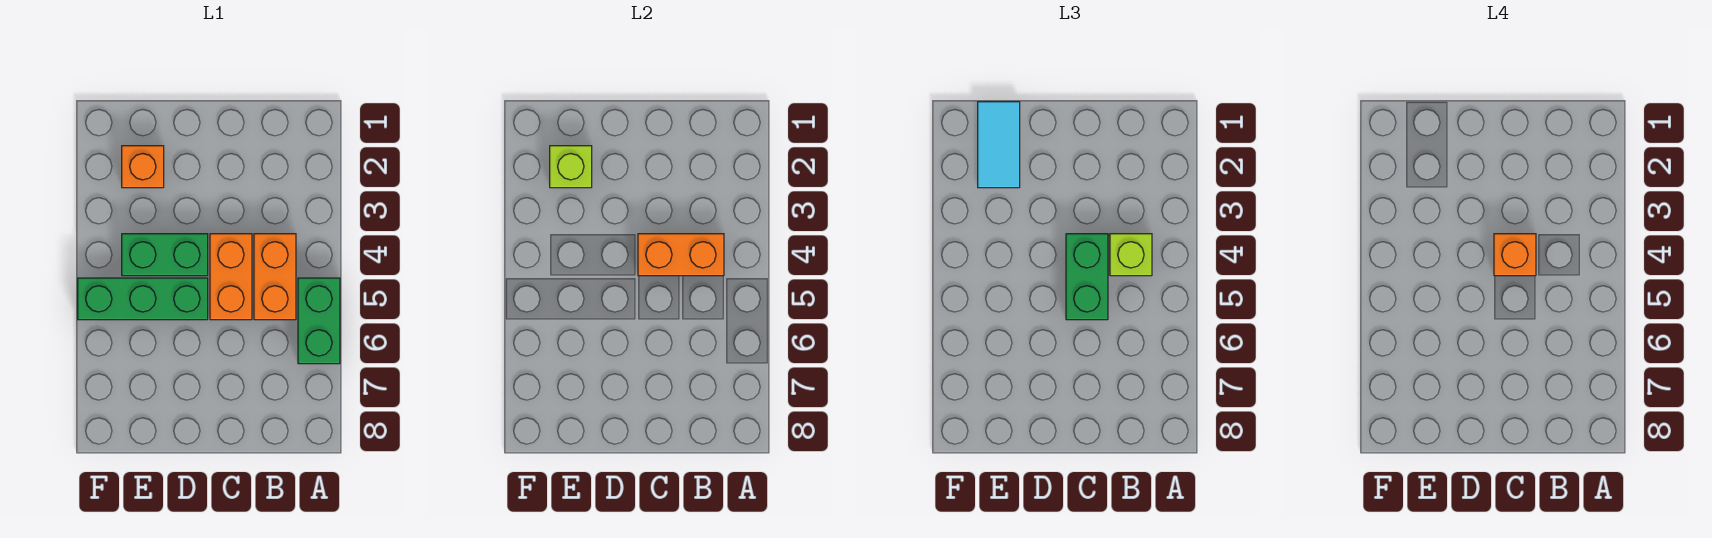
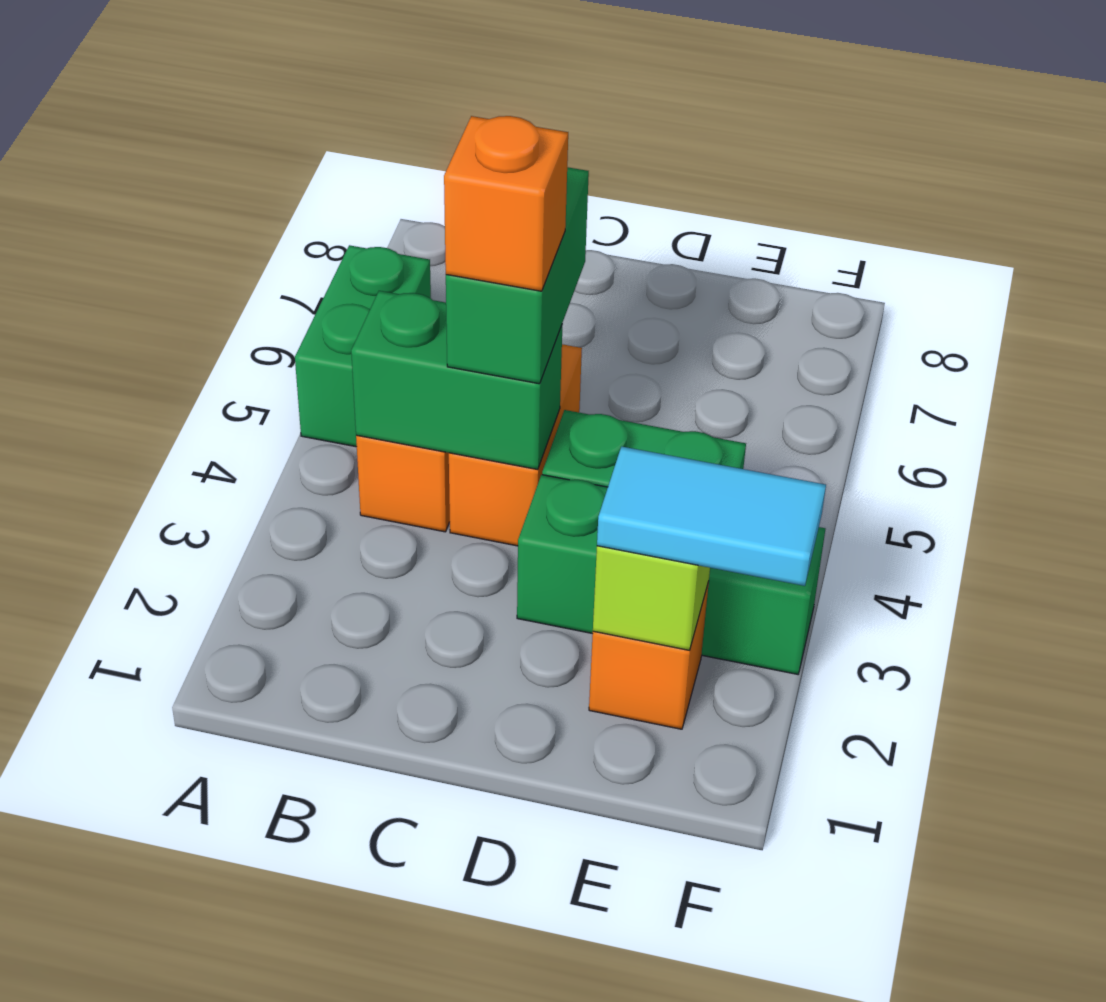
orange brick B4:C4 level 2 -> green brick B4:C4 level 2
lime brick B4 level 3 -> none
green brick D5:F5 level 1 -> green brick D3:F3 level 1
cyan tile E1:E2 level 3 -> cyan tile E2:F2 level 3

